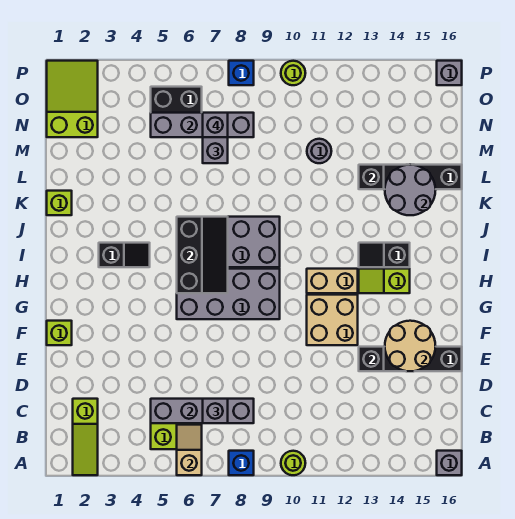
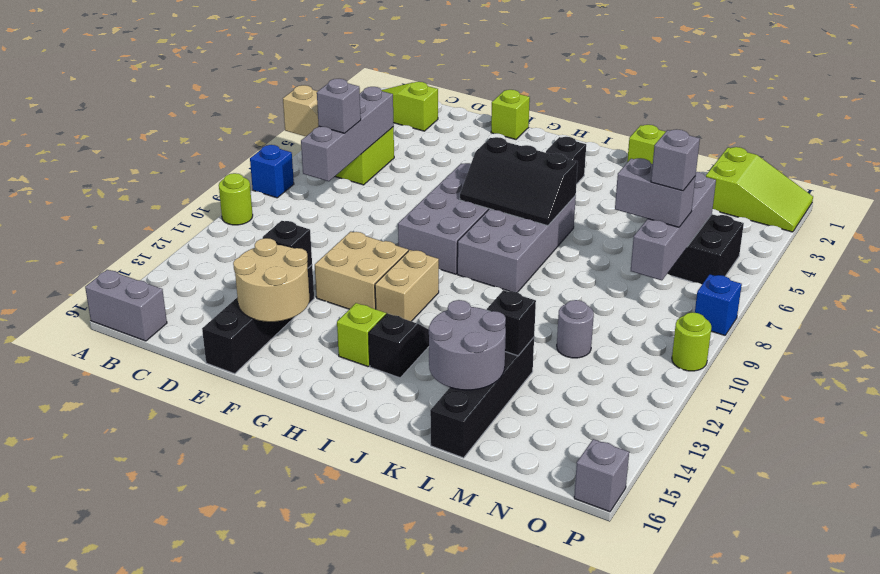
grey brick A16 level 1 -> grey brick A16:B16 level 1

